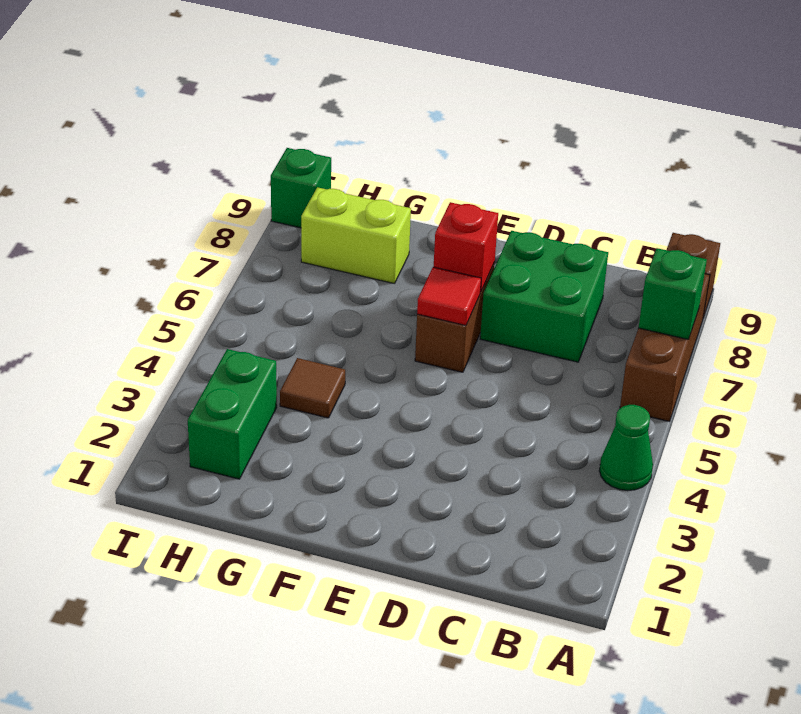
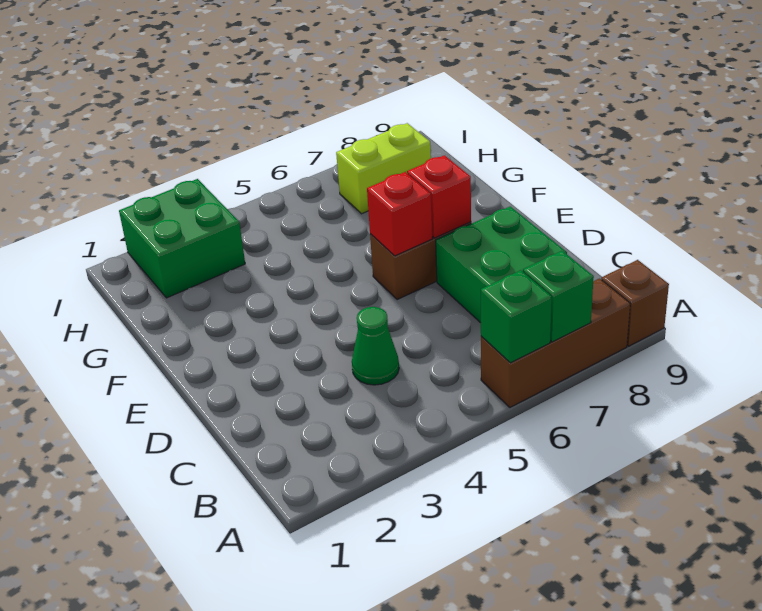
green cone A4 level 1 -> green cone C4 level 1
red tile E6 level 2 -> red brick E6 level 2
brown tile G4 level 1 -> none
lime brick G8:H8 level 1 -> lime brick H7:H8 level 1
green brick H2:H3 level 1 -> green brick H2:I3 level 1
green brick I9 level 1 -> green brick A6 level 2

